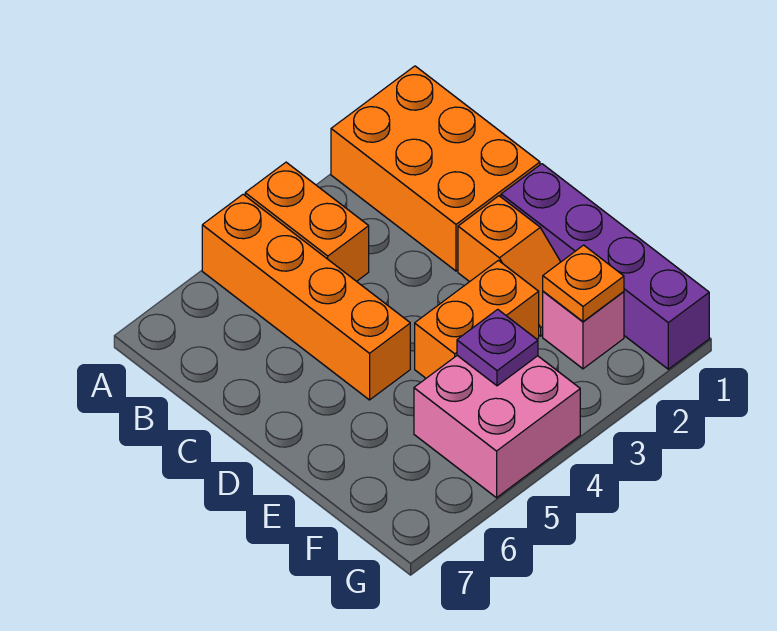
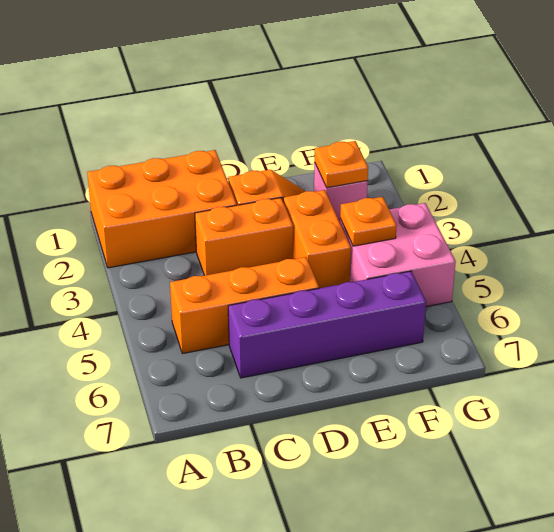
orange brick A4:B4 level 1 -> orange brick C3:D3 level 1
orange brick A5:D5 level 1 -> orange brick B5:D5 level 1
purple brick D1:G1 level 1 -> purple brick C6:F6 level 1
purple plate F4 level 2 -> orange plate F4 level 2

